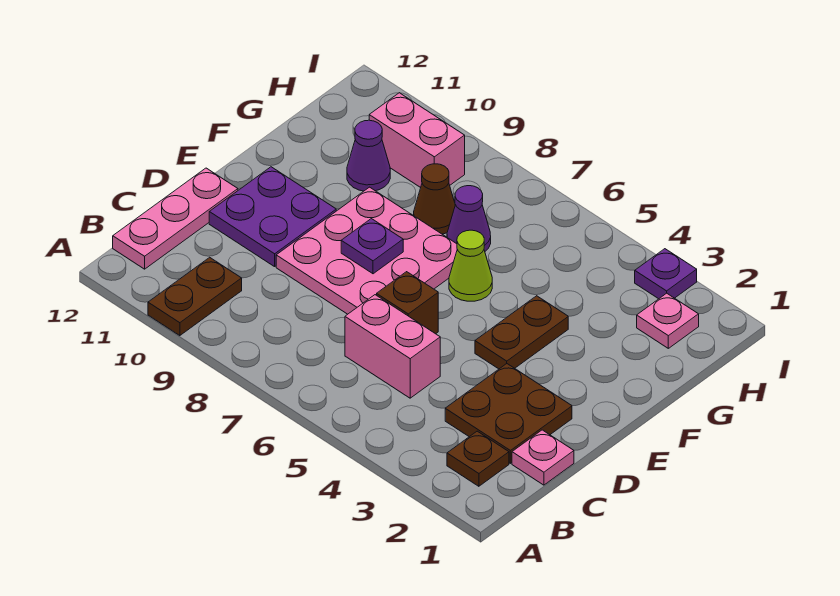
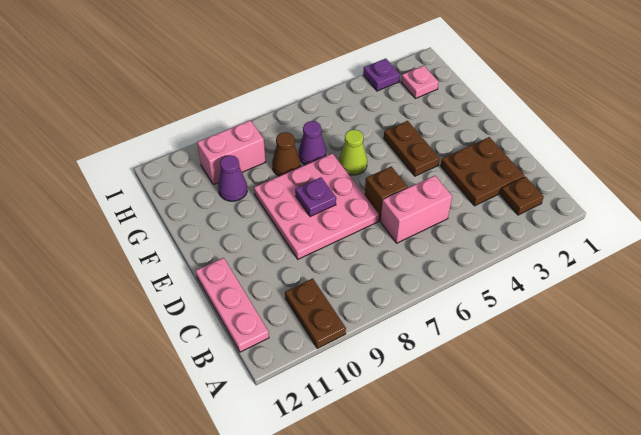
pink plate C1 level 1 -> none
purple plate D10:E11 level 1 -> none

